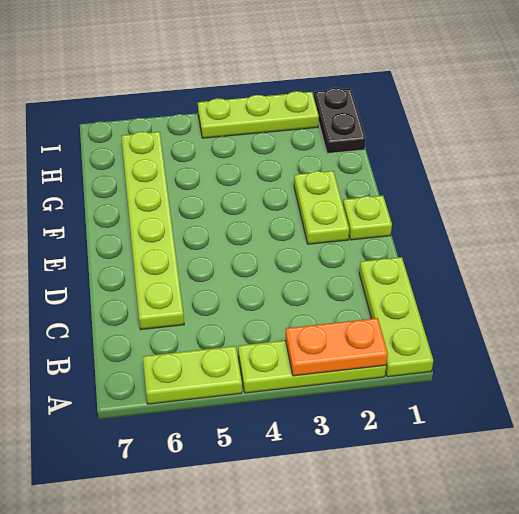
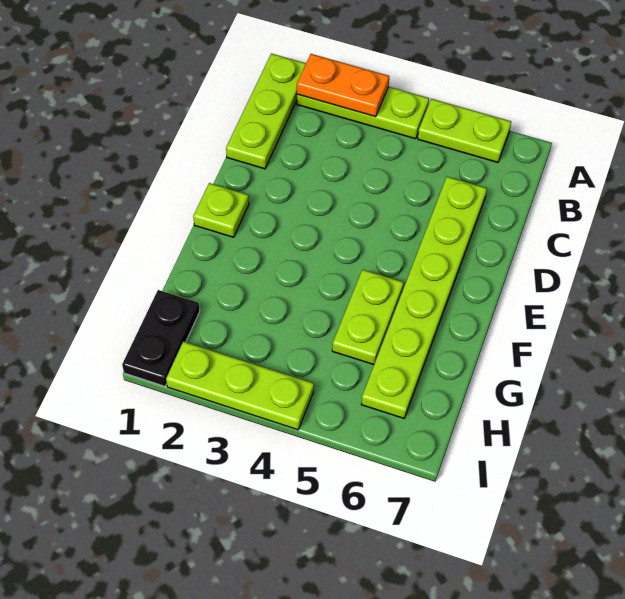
lime plate E2:F2 level 1 -> lime plate F5:G5 level 1

